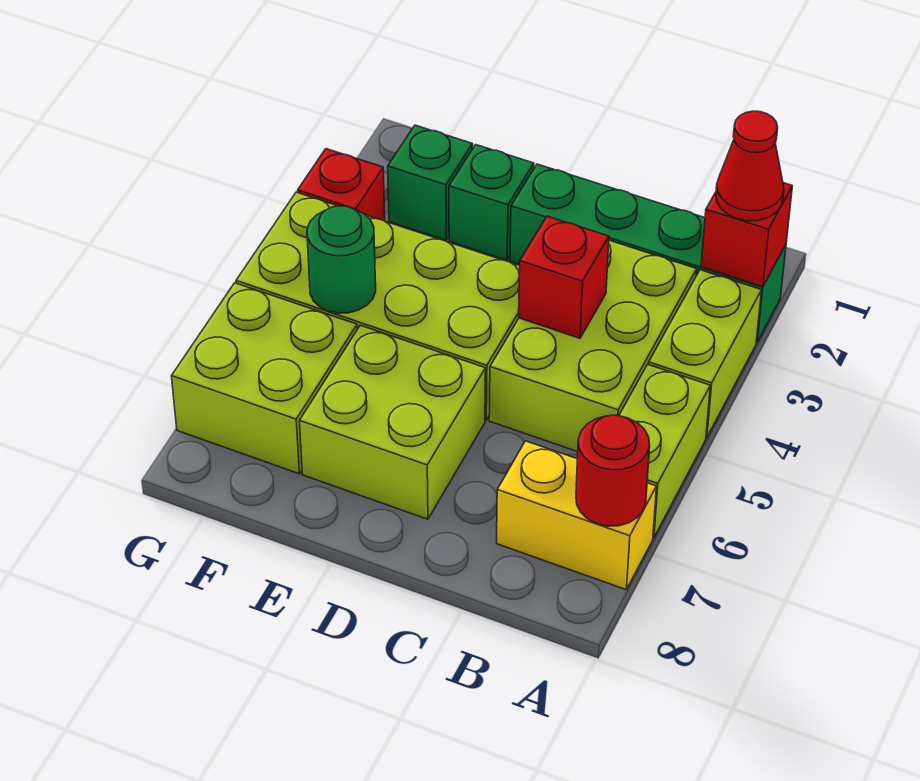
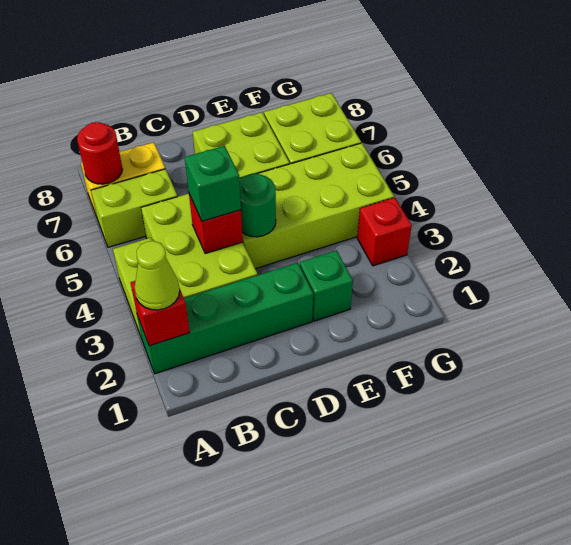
red cone A2 level 3 -> lime cone A2 level 3
lime brick A5:A6 level 1 -> lime brick A6:B6 level 1
green brick F2 level 1 -> green brick C4 level 3
green round brick F5 level 2 -> green round brick D4 level 2

